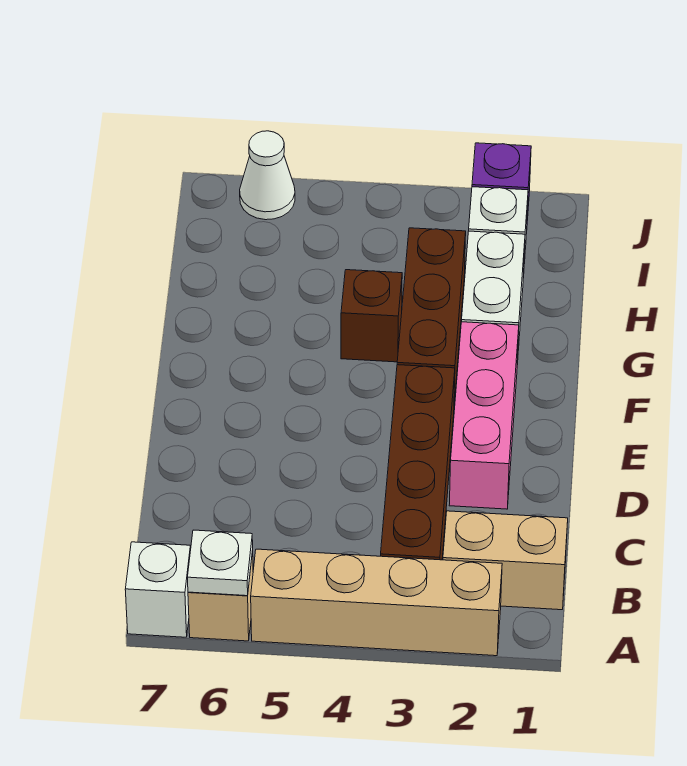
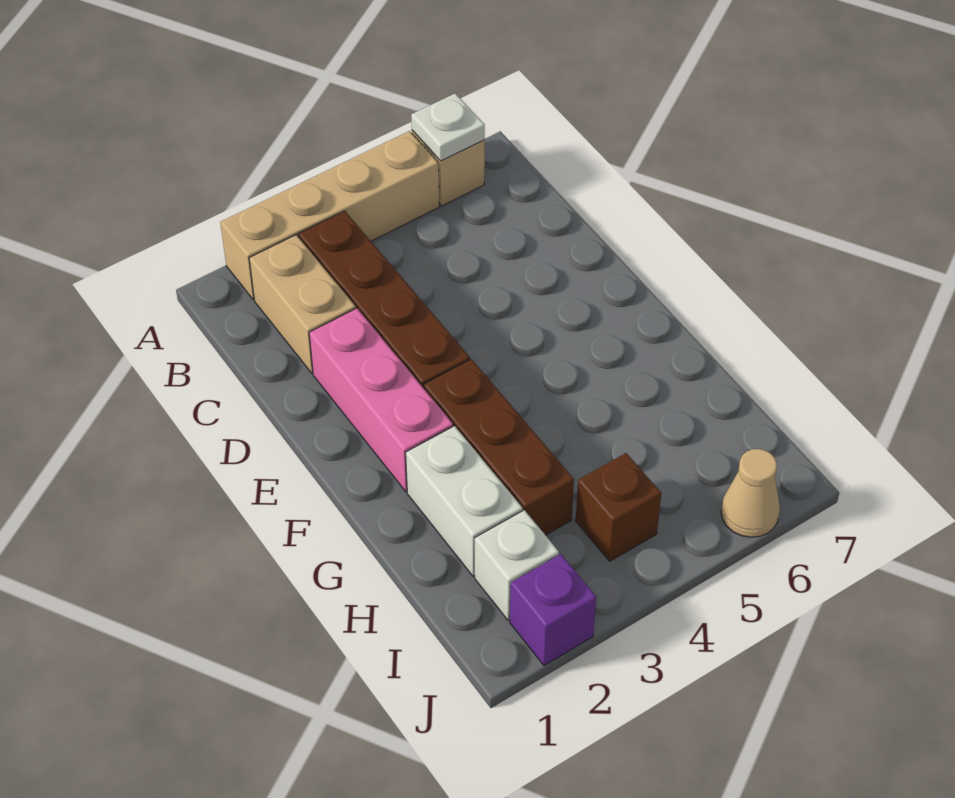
white brick A7 level 1 -> none
tan brick B1:B2 level 1 -> tan brick B2:C2 level 1
brown brick G4 level 1 -> brown brick I4 level 1
white cone J6 level 1 -> tan cone J6 level 1

